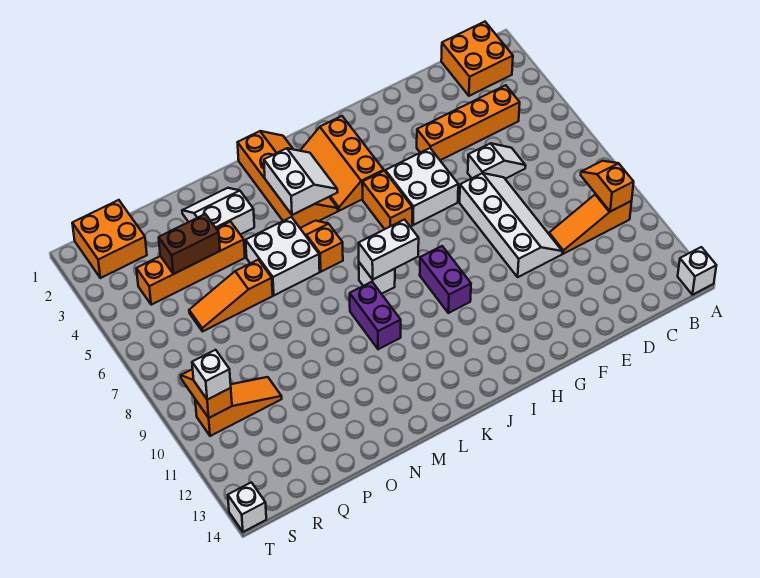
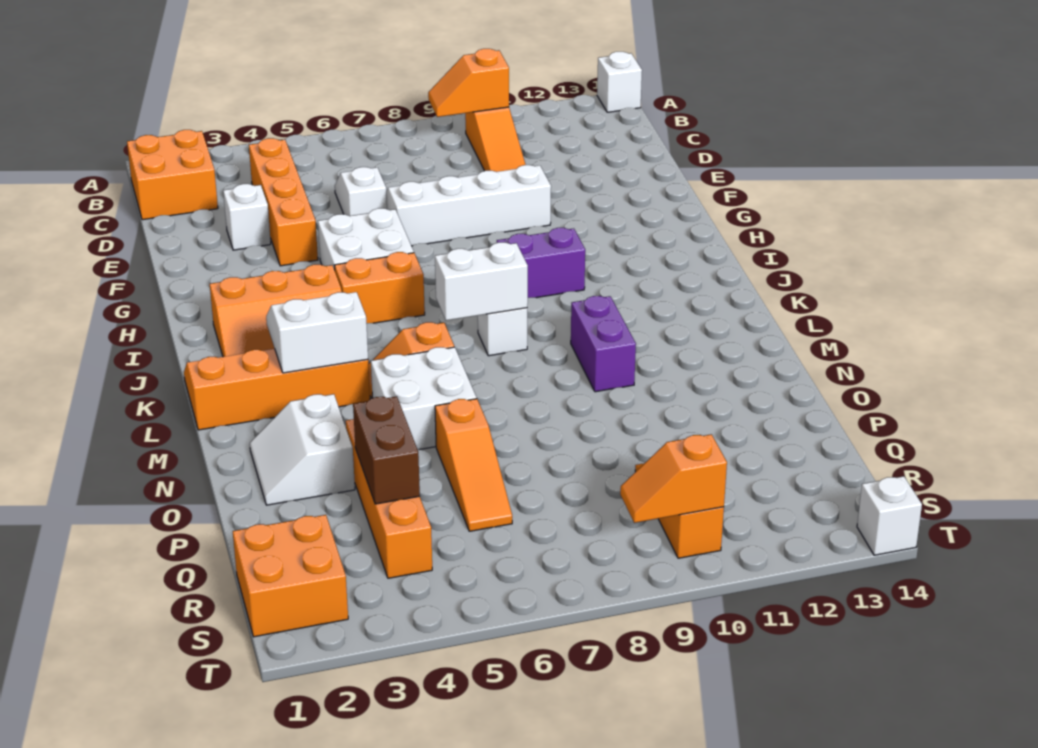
white brick J8:K8 level 2 -> white brick K7:K8 level 2
purple brick L9:L10 level 1 -> purple brick L10:M10 level 1
white brick S10 level 3 -> white brick E3 level 1

